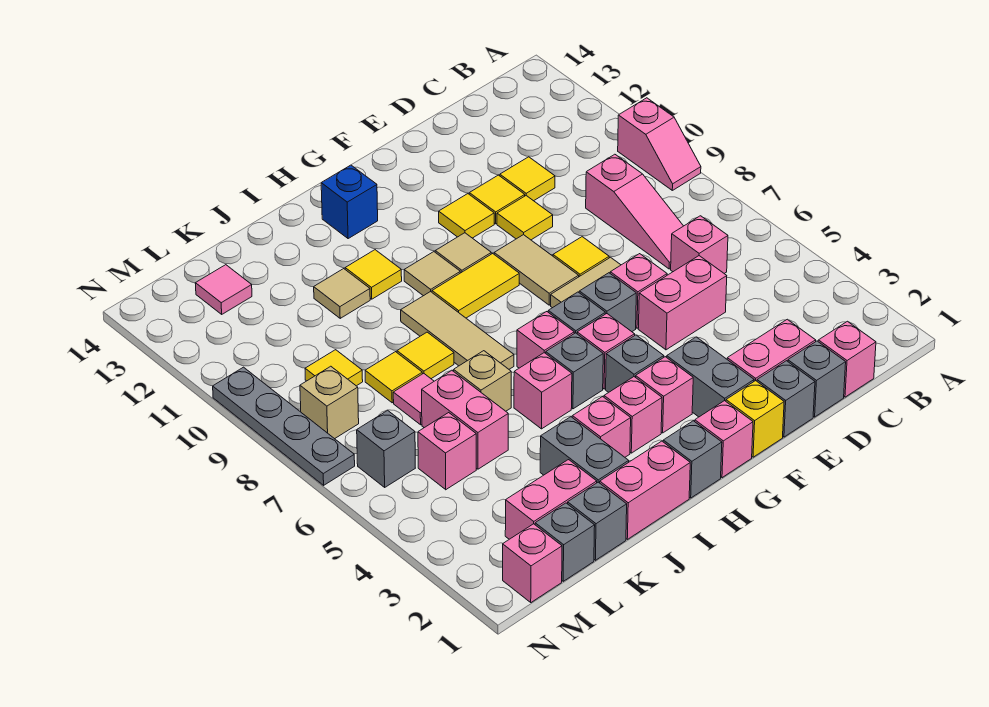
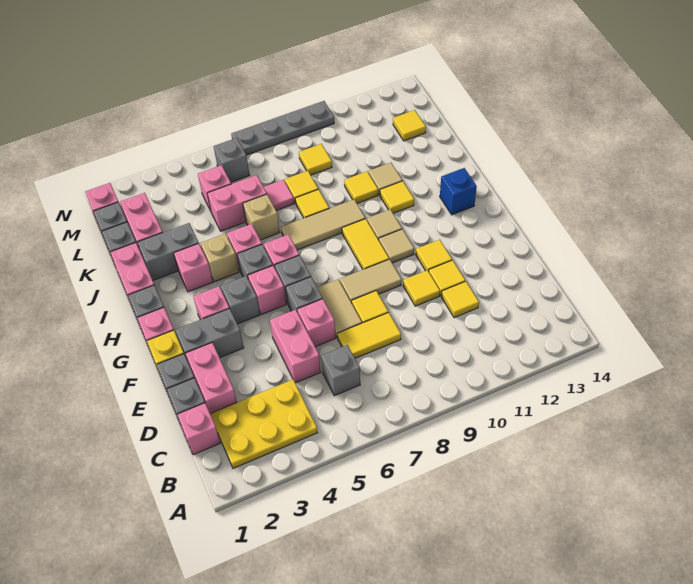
pink slope A9:A10 level 1 top 10 -> none
none -> yellow plate B2:C4 level 1
pink brick C6 level 1 -> grey brick C6 level 1
pink slope C7:C9 level 1 top 9 -> none
none -> yellow tile D7:D8 level 1
pink brick H3 level 1 -> none
none -> yellow tile J10 level 1
pink tile L13 level 1 -> yellow tile L13 level 1
tan brick M8 level 1 -> tan brick I4 level 1

